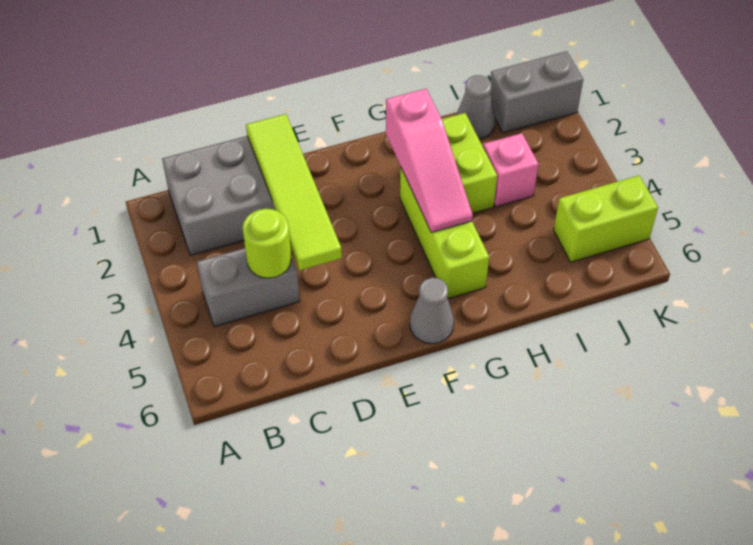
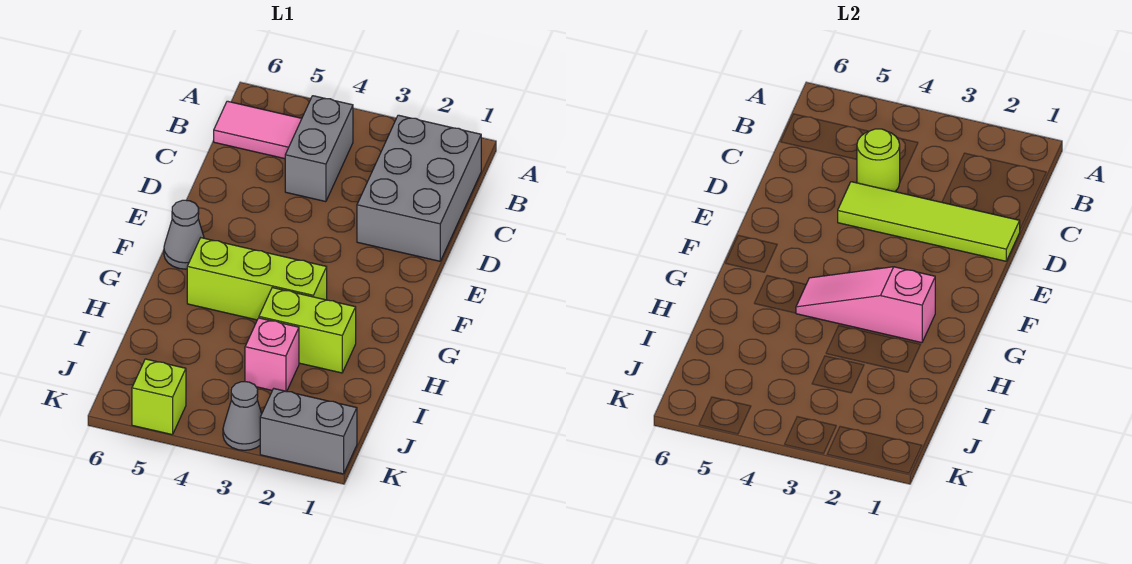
none -> pink tile B5:B6 level 1
grey cone I1 level 1 -> grey cone K3 level 1
grey brick J1:K1 level 1 -> grey brick K1:K2 level 1
lime brick J5:K5 level 1 -> lime brick K5 level 1

